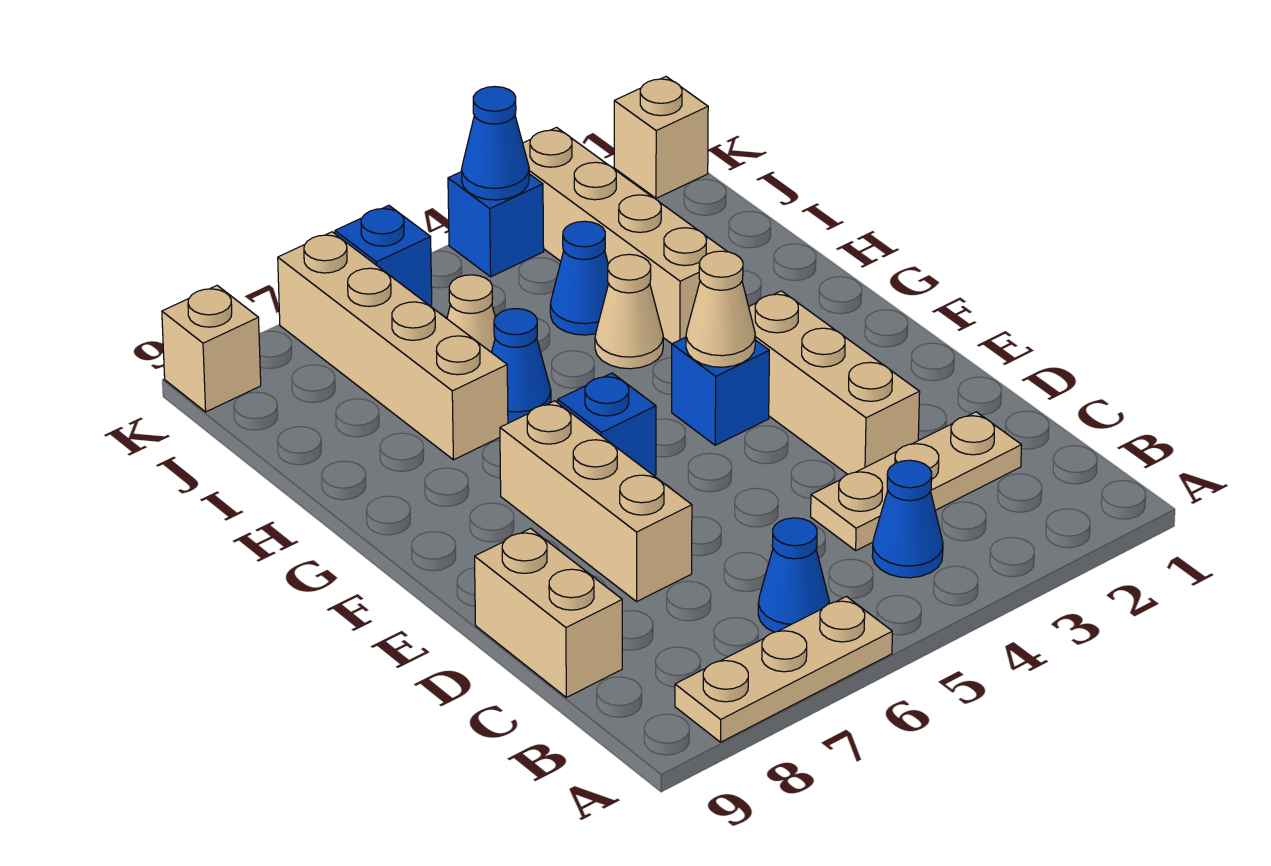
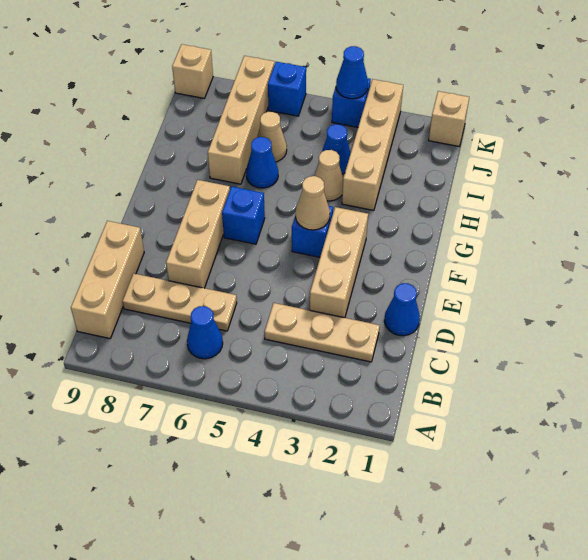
tan plate A6:A8 level 1 -> tan plate C6:C8 level 1
blue cone B4 level 1 -> blue cone D1 level 1
tan brick C9:D9 level 1 -> tan brick B9:D9 level 1

